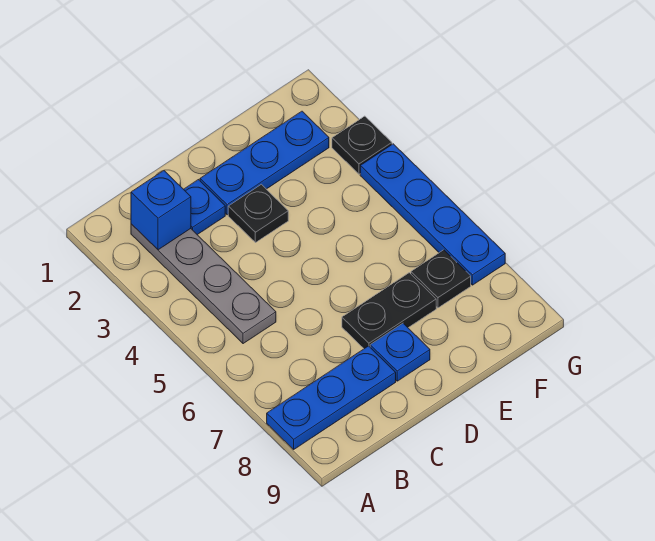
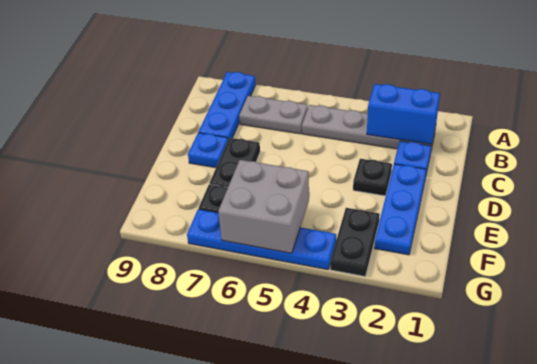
blue brick B2 level 2 -> blue brick B2:B3 level 2
none -> grey plate B6:B7 level 1
none -> grey brick F5:G6 level 2
black plate G3 level 1 -> black plate F3:G3 level 1

